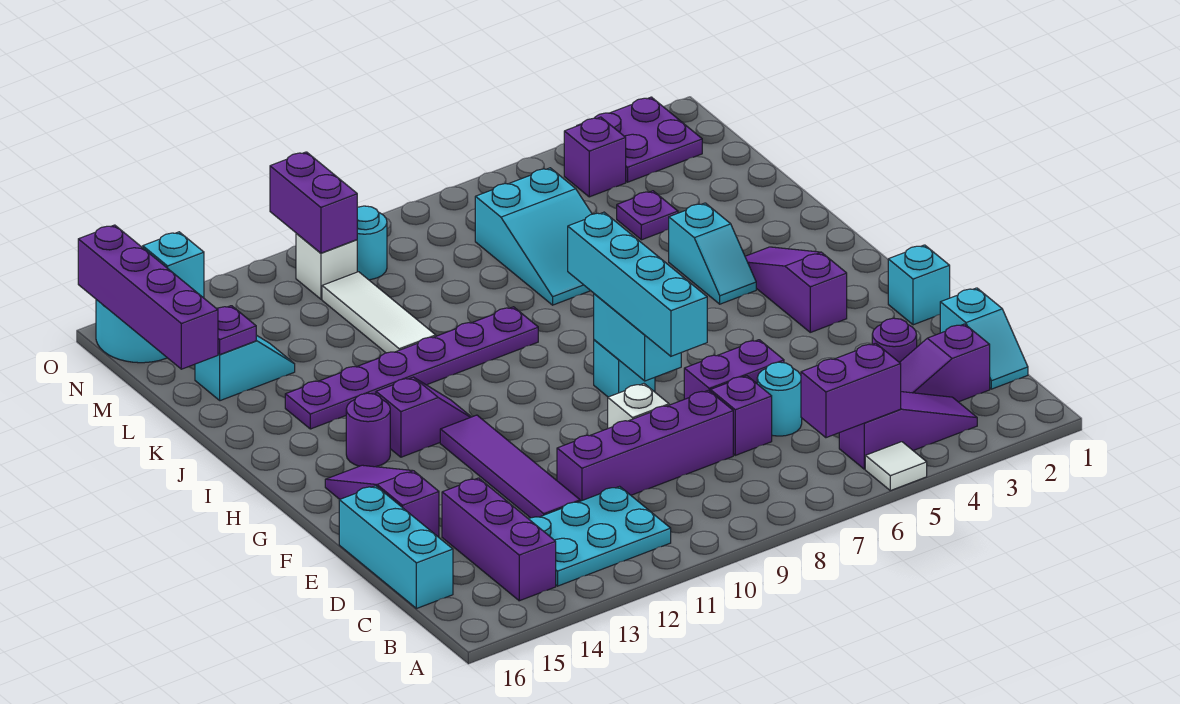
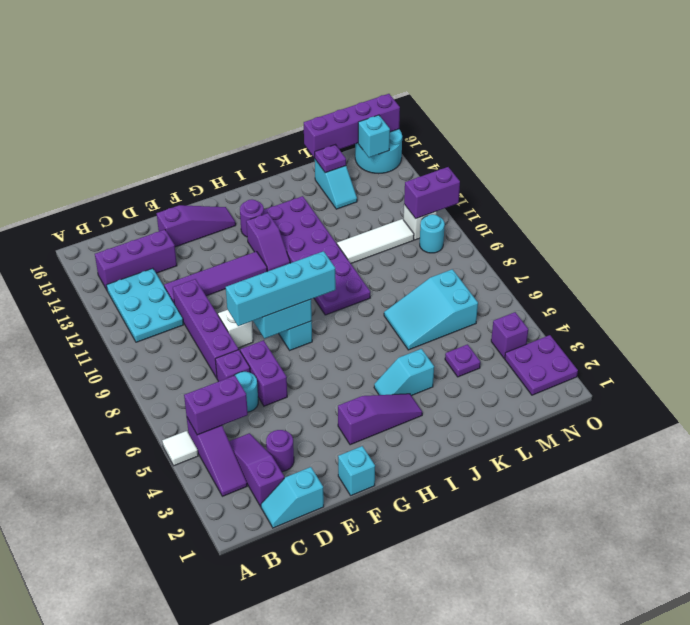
purple brick B5:B6 level 2 -> purple brick B5:C5 level 2
cyan brick C16:E16 level 1 -> none
purple plate J9:J14 level 1 -> purple plate I9:J14 level 1

